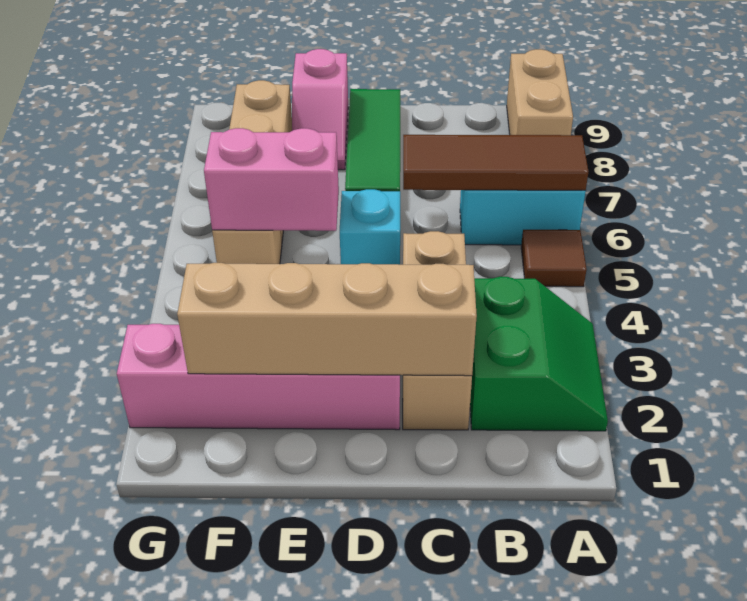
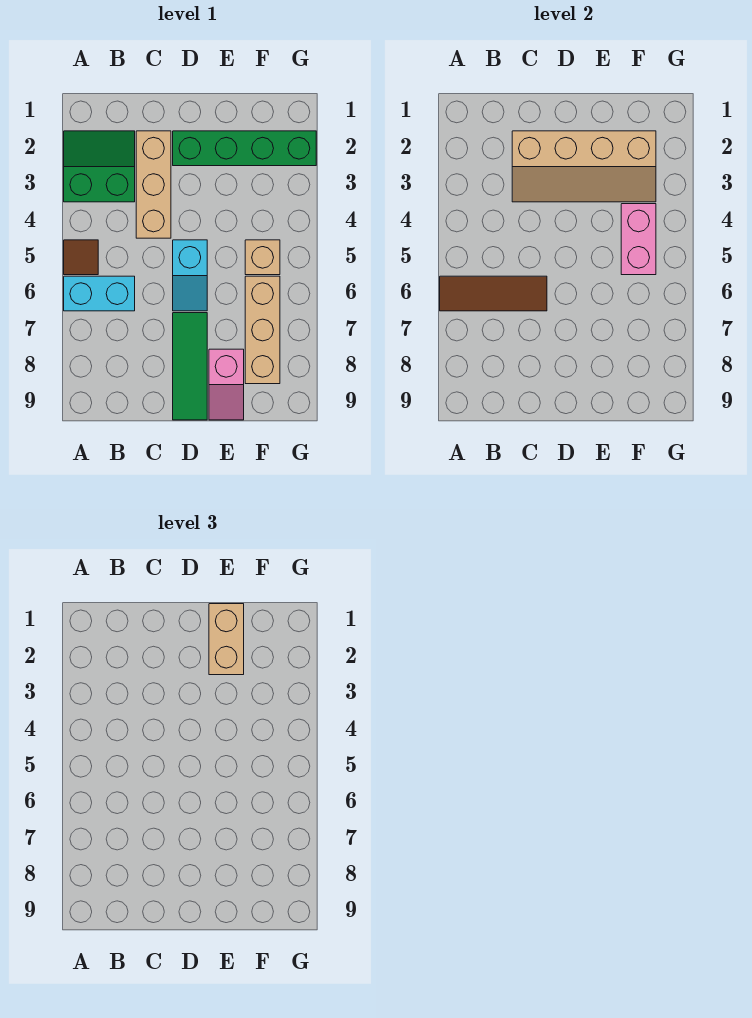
green slope A2:B3 level 1 top B -> green slope A2:B3 level 1 top 3
tan brick A8:A9 level 1 -> tan brick E1:E2 level 3
pink brick D2:G2 level 1 -> green brick D2:G2 level 1
pink brick E5:F5 level 2 -> pink brick F4:F5 level 2
pink slope E8:E9 level 1 top 9 -> pink slope E8:E9 level 1 top 8

